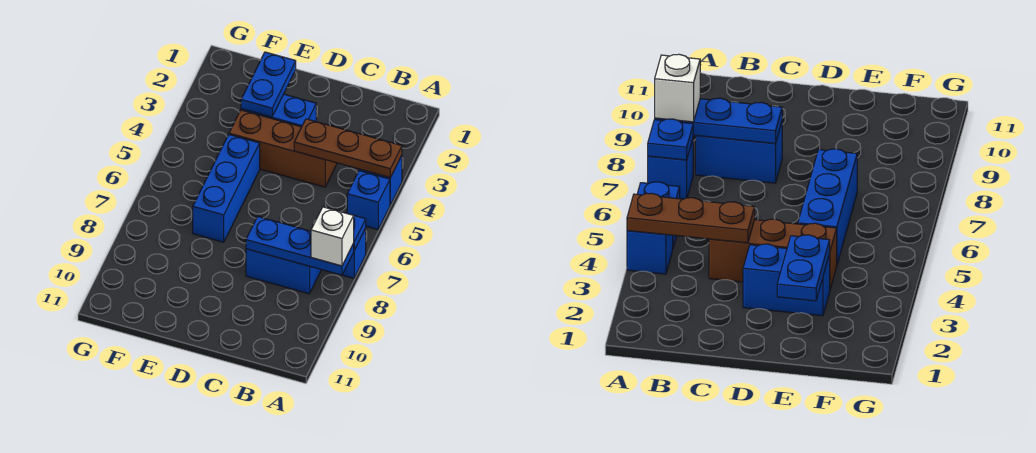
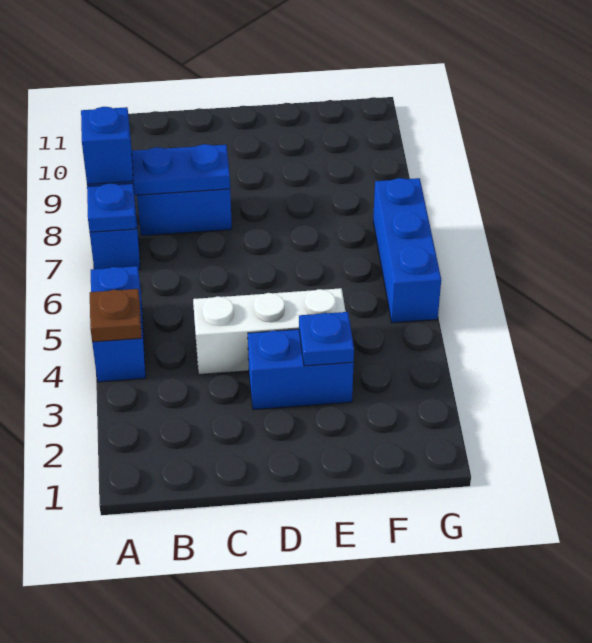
brown plate A4:C4 level 2 -> brown plate A4 level 2
white brick A8 level 3 -> blue brick A8 level 3
brown brick C4:E4 level 1 -> white brick C4:E4 level 1
blue plate E2:E3 level 2 -> blue plate E3 level 2
blue brick E5:E7 level 1 -> blue brick G5:G7 level 1

